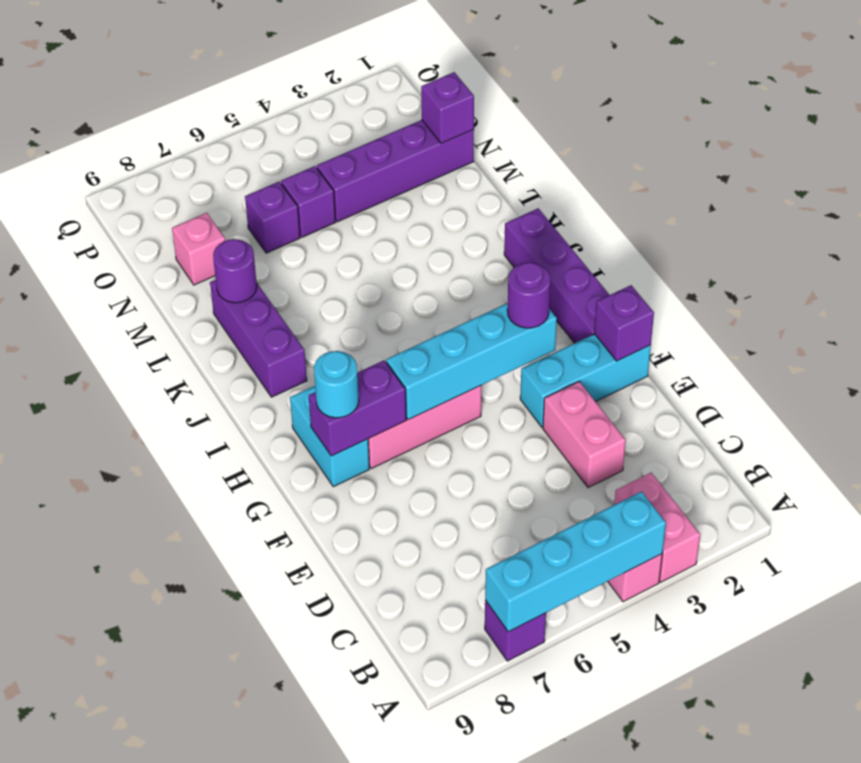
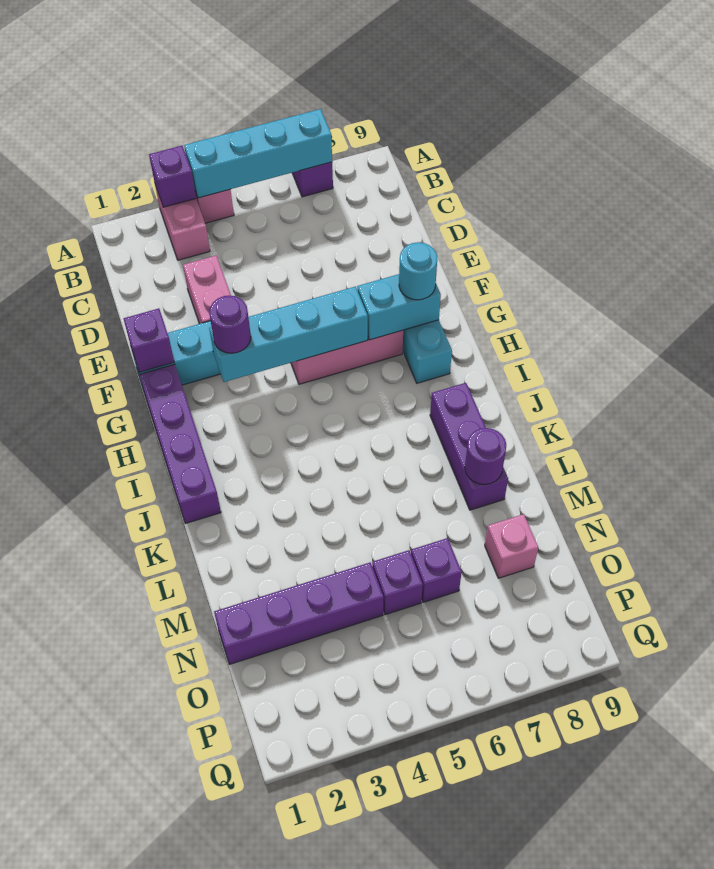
purple brick G7:G8 level 2 -> cyan brick G7:G8 level 2
purple brick N1 level 2 -> purple brick A3 level 2

